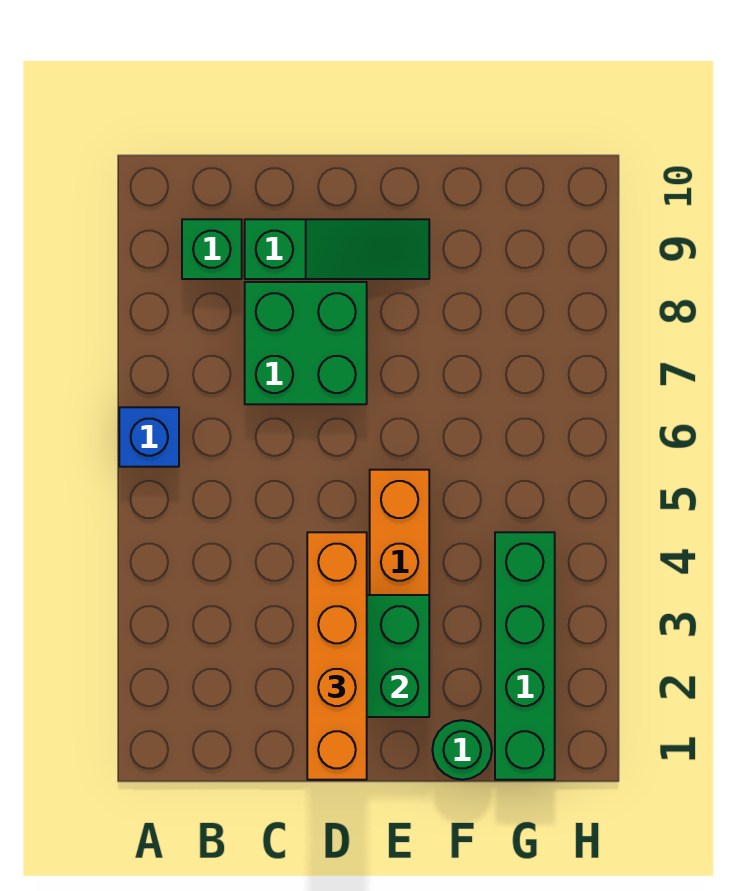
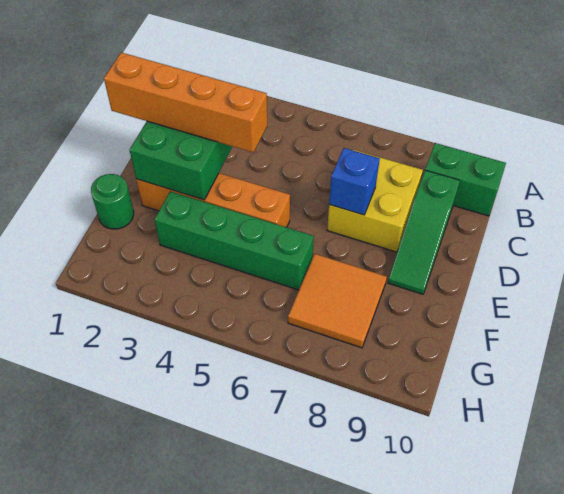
blue brick A6 level 1 -> blue brick D7 level 2
green brick B9 level 1 -> green brick B9:B10 level 1
green brick C7:D8 level 1 -> yellow brick C7:D8 level 1
none -> orange tile F7:G8 level 1
green brick G1:G4 level 1 -> green brick F3:F6 level 1

